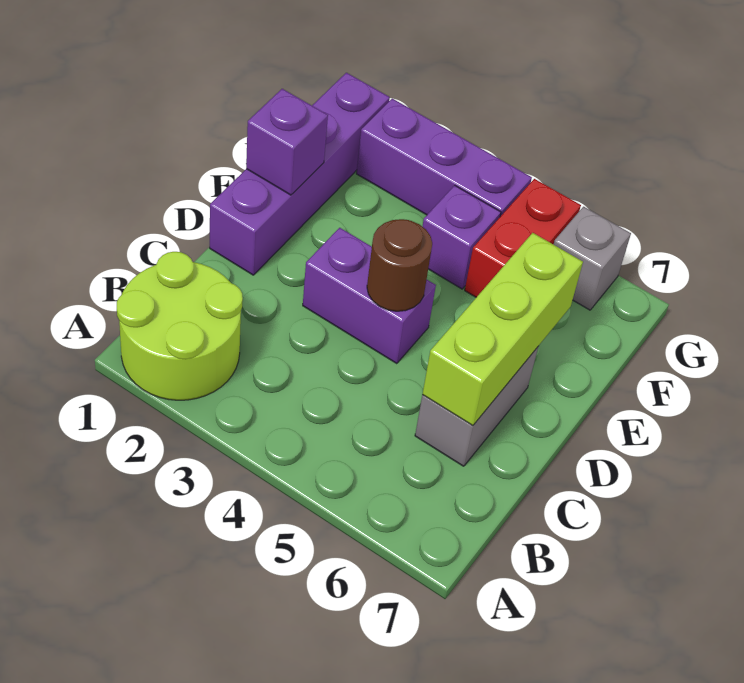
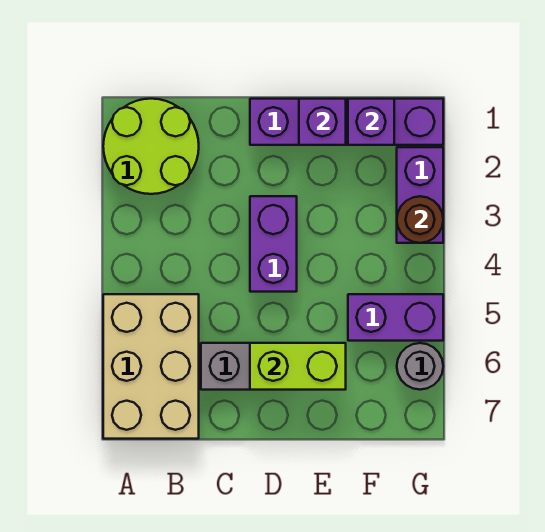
none -> tan brick A5:B7 level 1
lime brick C6:E6 level 2 -> lime brick D6:E6 level 2
brown round brick D4 level 2 -> brown round brick G3 level 2
purple brick F4 level 1 -> purple brick F1 level 2
red brick F5:G5 level 1 -> purple brick F5:G5 level 1
purple brick G2:G4 level 1 -> purple brick G2:G3 level 1
grey brick G6 level 1 -> grey round brick G6 level 1

